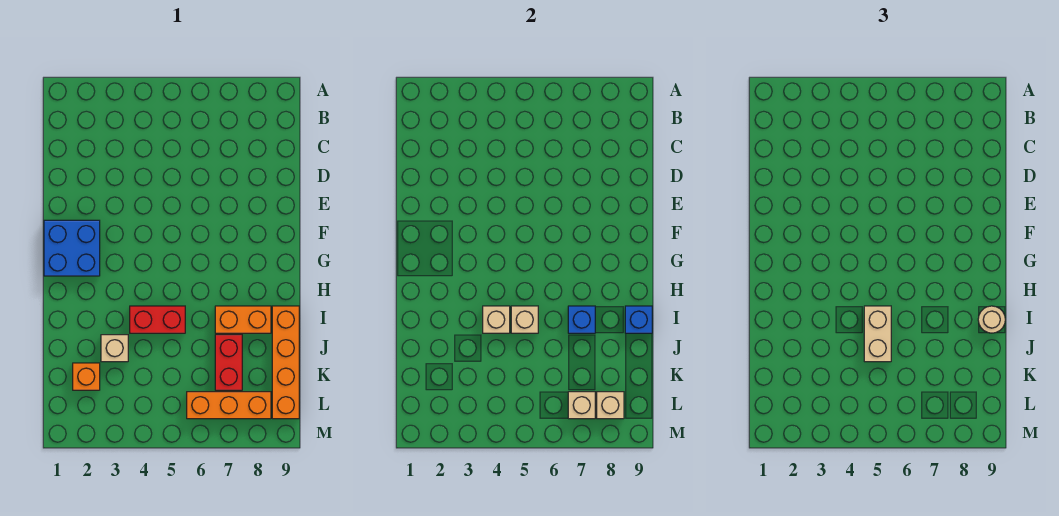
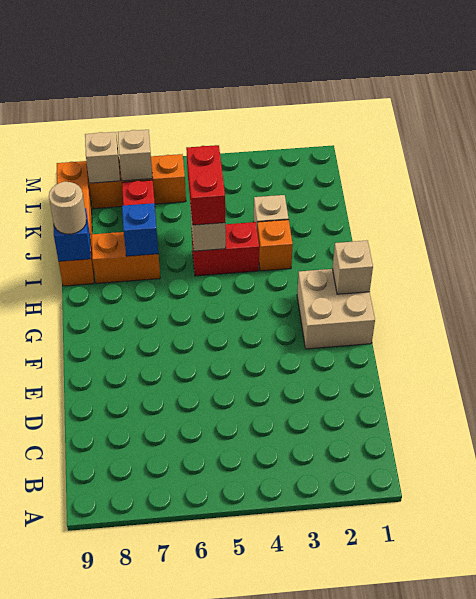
blue brick F1:G2 level 1 -> tan brick F1:G2 level 1
tan brick I4 level 2 -> tan brick G1 level 2
tan brick I5:J5 level 3 -> red brick I5:J5 level 3
orange brick K2 level 1 -> orange brick I3 level 1

